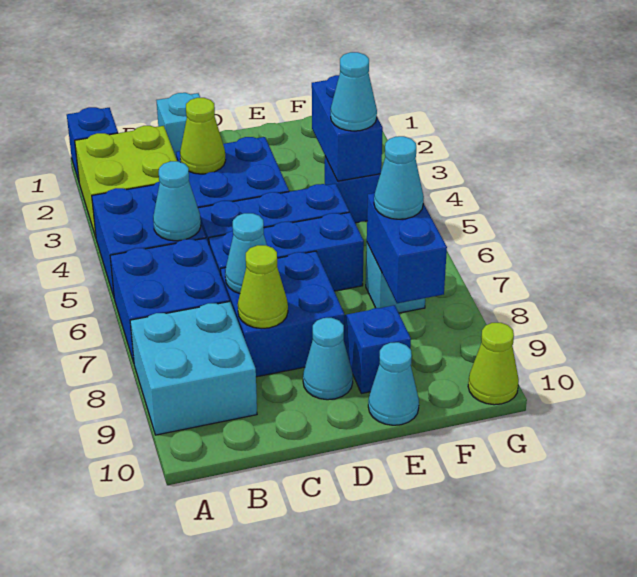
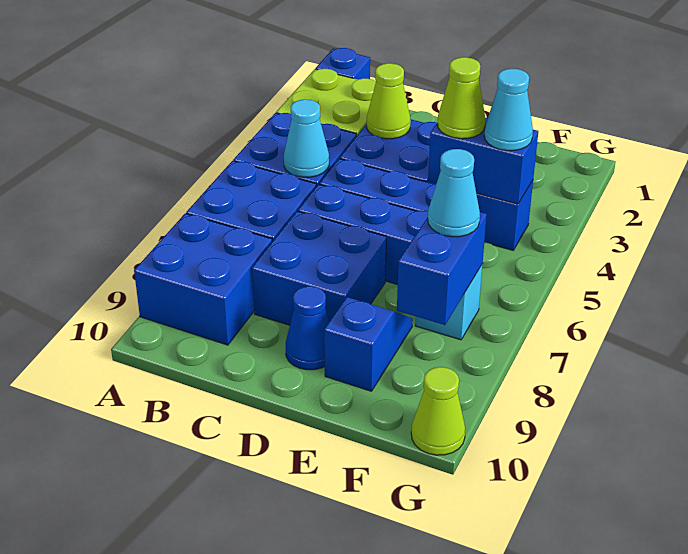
cyan brick A8:B9 level 1 -> blue brick A8:B9 level 1
cyan brick C1 level 1 -> none
cyan cone C7 level 2 -> none
lime cone C8 level 2 -> lime cone E4 level 3
cyan cone D9 level 1 -> blue cone D9 level 1
cyan cone E10 level 1 -> none
blue brick F3:F4 level 2 -> blue brick E4:F4 level 2

